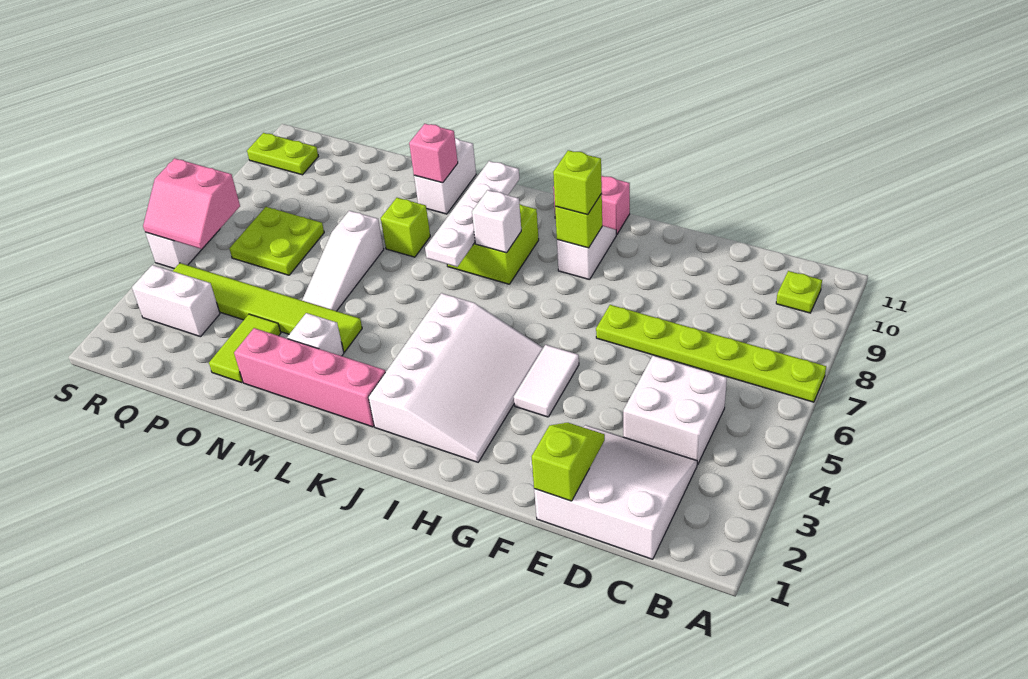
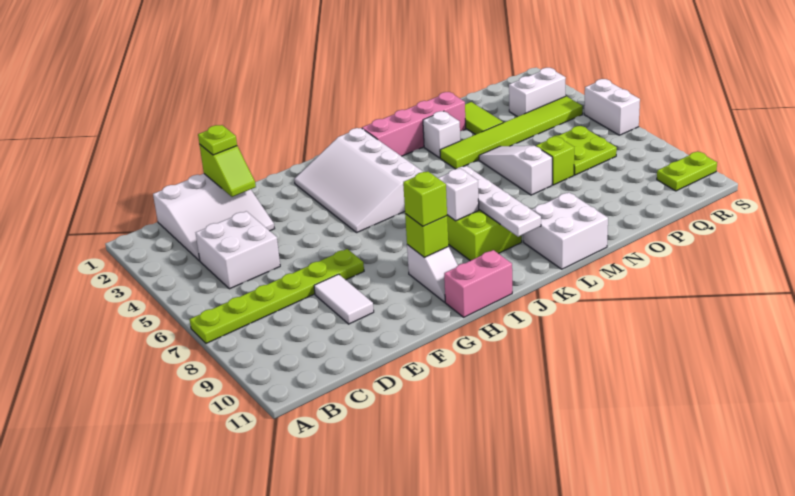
lime plate B10 level 1 -> lime plate E1 level 3
white tile G4:G5 level 1 -> white tile E8:E9 level 1
lime brick M8 level 1 -> lime brick O7 level 1
white brick M10:M11 level 1 -> white brick L10:M11 level 1
pink brick M10 level 2 -> none
pink slope R5:S6 level 2 top 6 -> none

